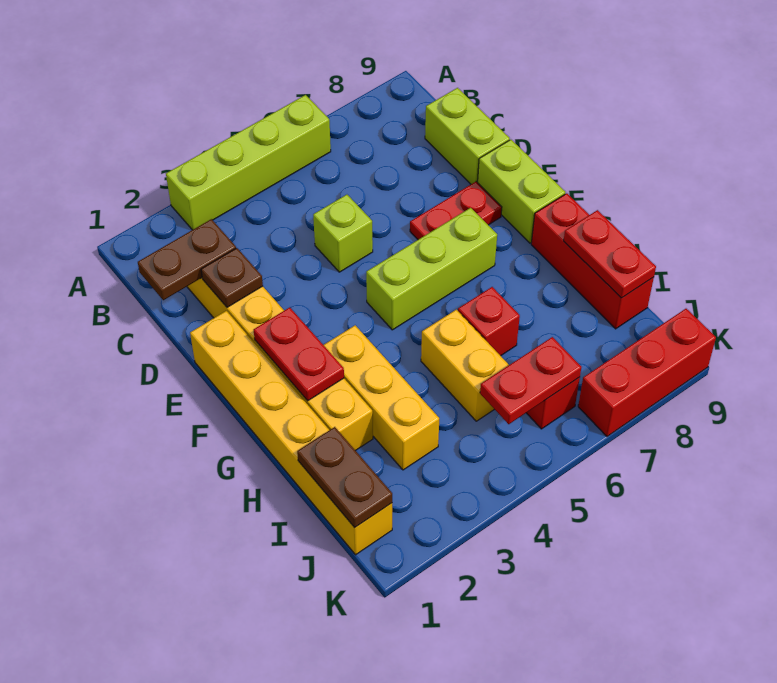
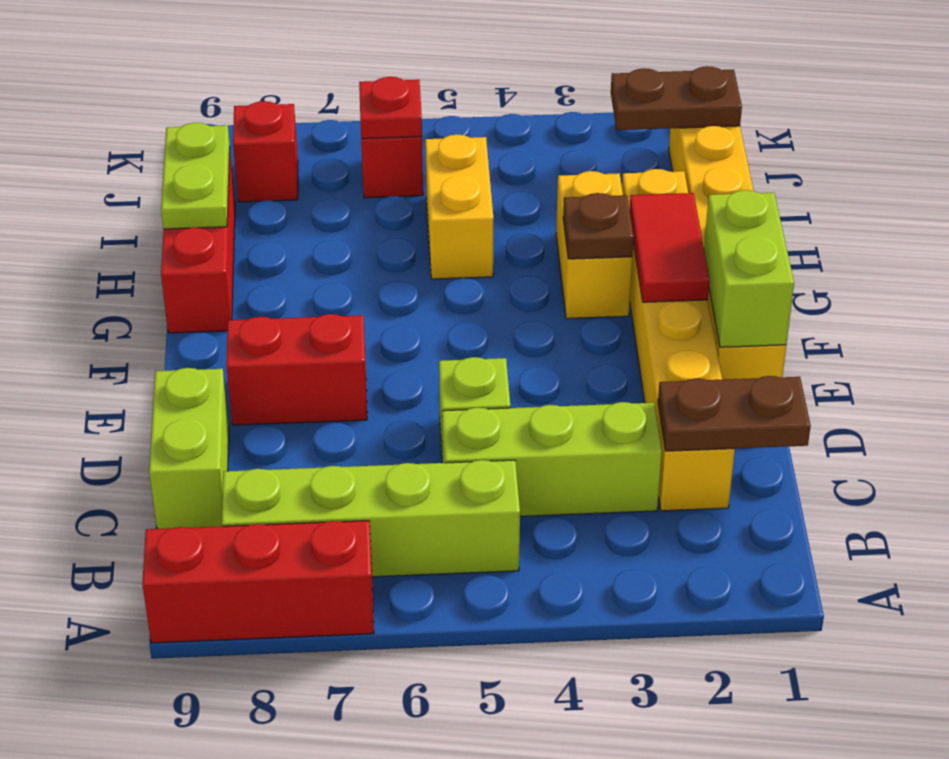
lime brick A3:A6 level 1 -> lime brick B5:B8 level 1
brown plate D2 level 2 -> brown plate G3 level 2
red plate E7:E8 level 1 -> red brick E7:E8 level 1
lime brick E9:F9 level 1 -> lime brick E1:F1 level 2
red plate F2:G2 level 2 -> red tile F2:G2 level 2
lime brick F5:F7 level 1 -> lime brick C3:C5 level 1
yellow brick G3:I3 level 1 -> yellow brick G3:H3 level 1
red brick H6 level 1 -> red brick J8 level 1
red plate H9:I9 level 2 -> lime plate H9:I9 level 2
brown plate I1:J1 level 2 -> brown plate J1:J2 level 2
red plate J5:J6 level 2 -> red plate J6 level 2
red brick K7:K9 level 1 -> red brick A7:A9 level 1

